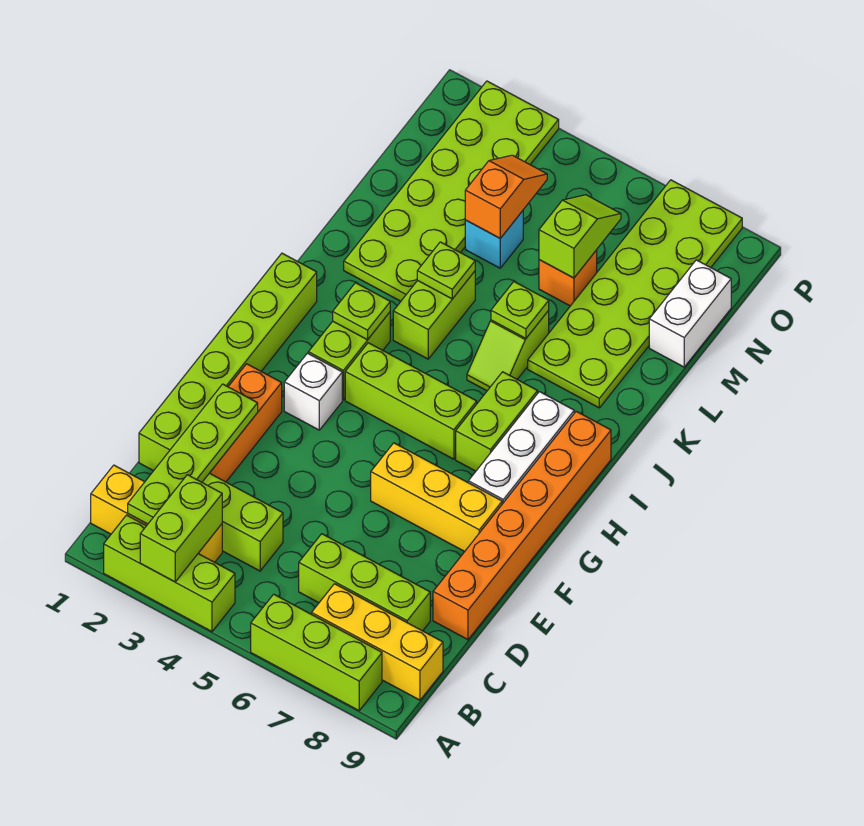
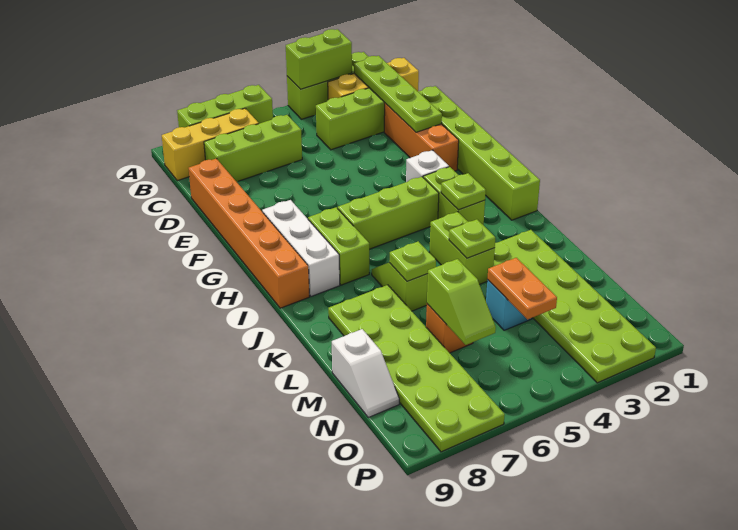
lime brick A3:B3 level 2 -> lime brick A3:A4 level 2
yellow brick F6:F8 level 1 -> none
orange slope M4:N4 level 2 top M -> orange plate M4:N4 level 2
white brick M9:N9 level 1 -> white slope M9:N9 level 1 top M

